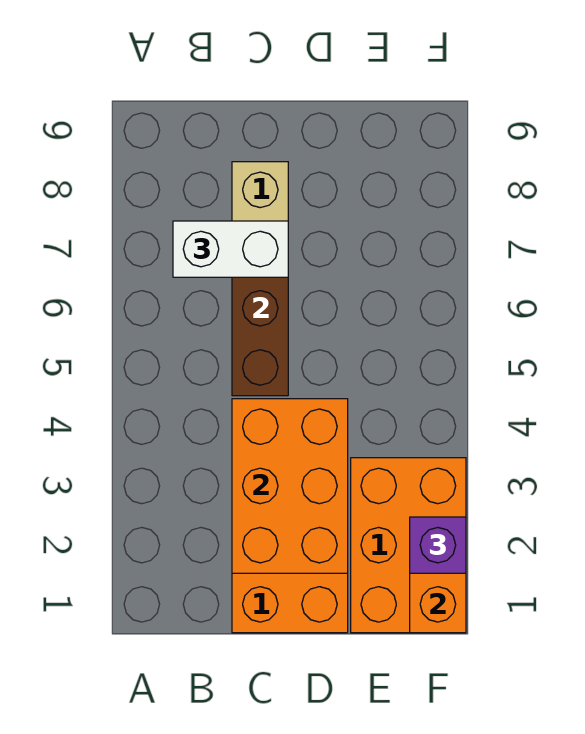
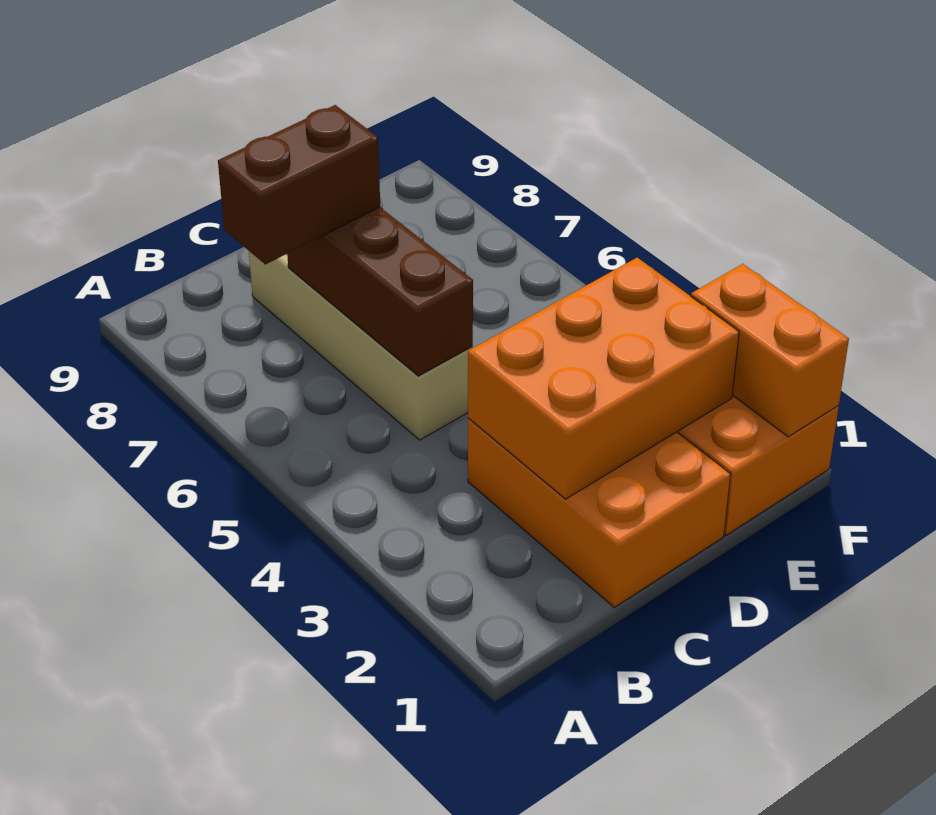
white brick B7:C7 level 3 -> brown brick B7:C7 level 3
orange brick C2:D4 level 2 -> orange brick C2:E3 level 2
purple brick F2 level 3 -> none

